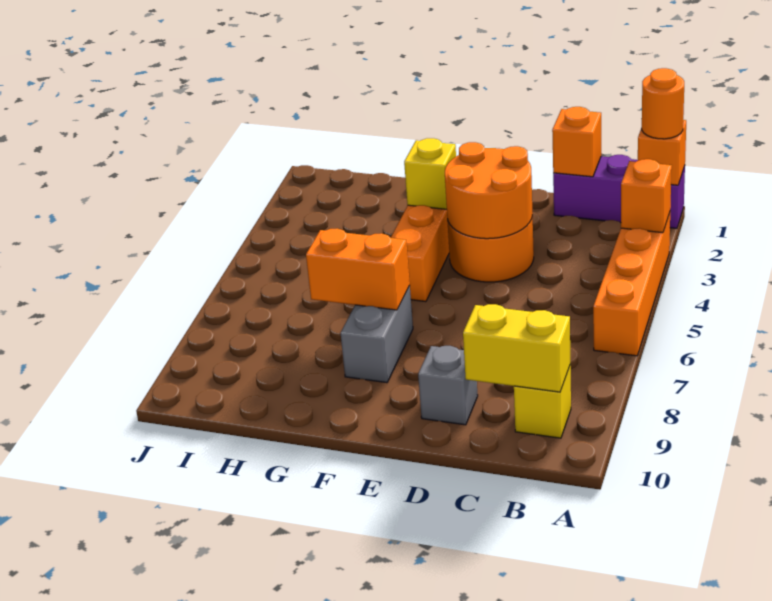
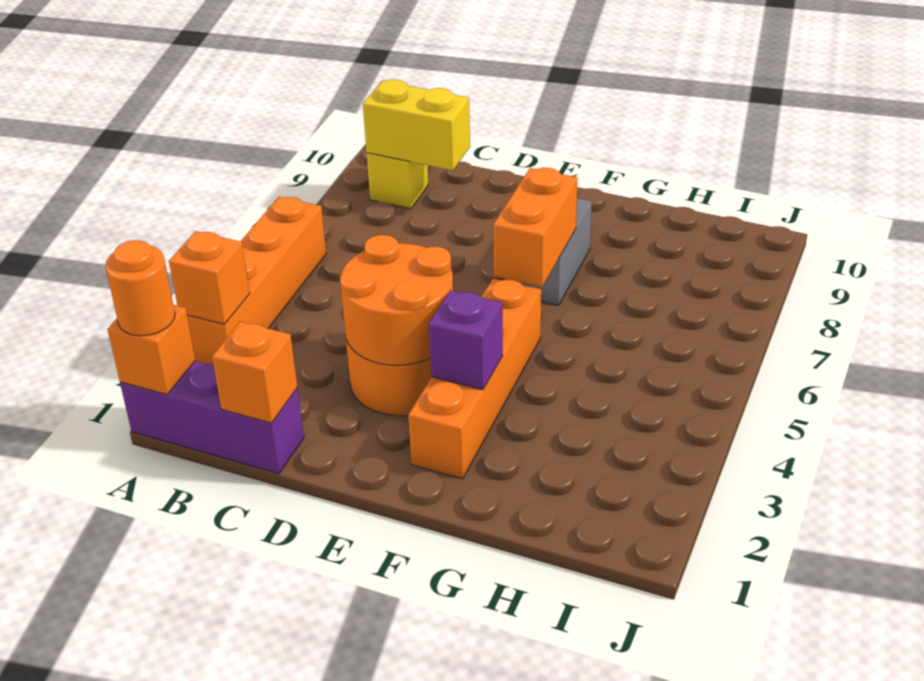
grey brick D9 level 1 -> none
yellow brick F3 level 2 -> purple brick F3 level 2
orange brick F7:G7 level 2 -> orange brick F6:F7 level 2

